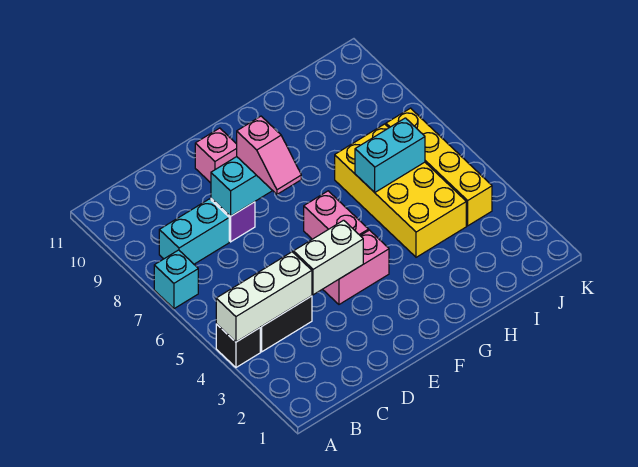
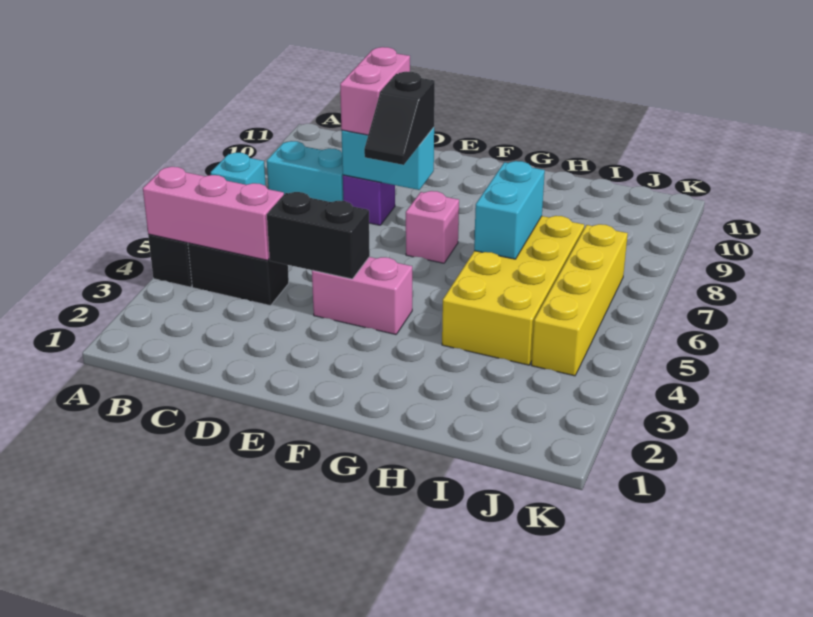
white brick A4:C4 level 2 -> pink brick A4:C4 level 2
white brick D4:E4 level 2 -> black brick D4:E4 level 2
pink slope E7:E8 level 3 top 8 -> black slope E7:E8 level 3 top 8
pink brick E10 level 1 -> pink brick F7 level 1
pink brick F5:F6 level 1 -> pink brick D8:D9 level 3
cyan brick H6:I6 level 2 -> cyan brick H6:H7 level 2

